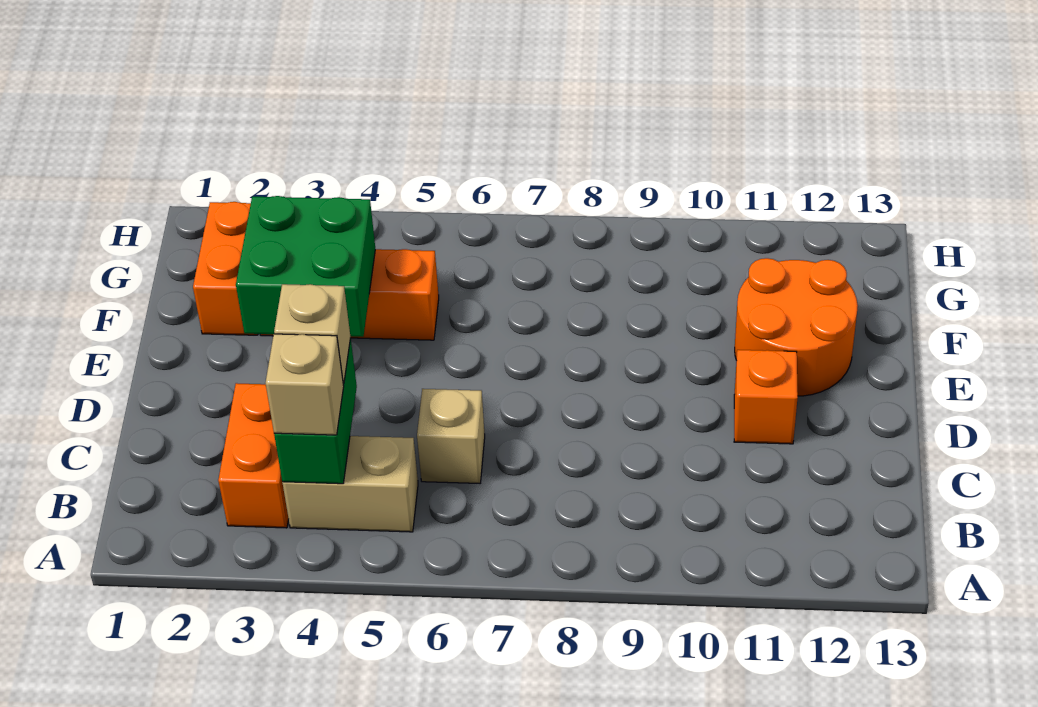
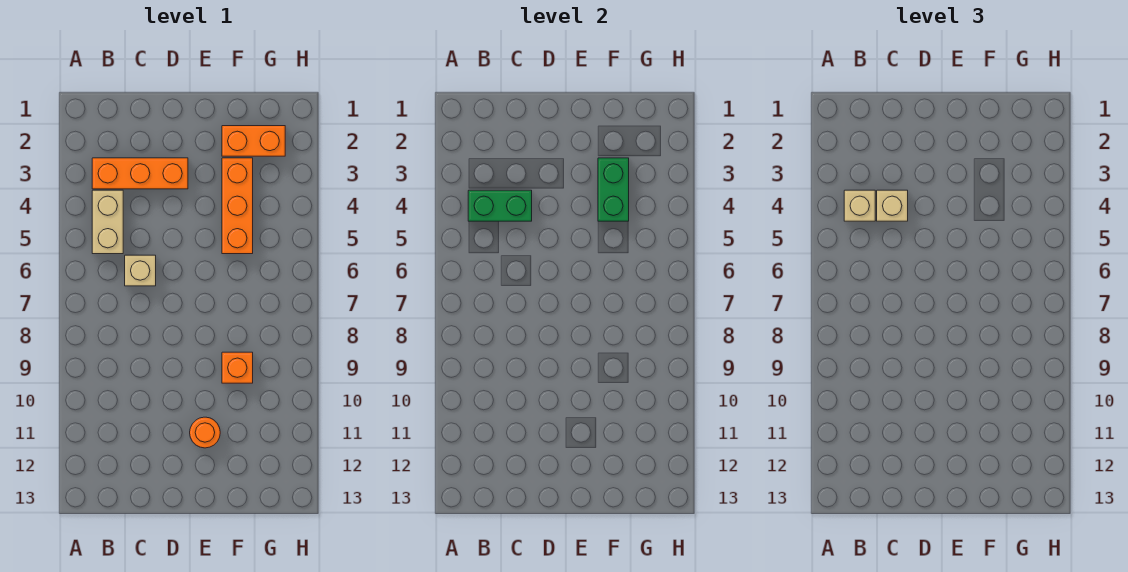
orange brick B3:C3 level 1 -> orange brick B3:D3 level 1
orange brick D11 level 1 -> orange brick F9 level 1
green brick E3:F4 level 2 -> green brick F3:F4 level 2
orange round brick E11:F12 level 1 -> orange round brick E11 level 1

